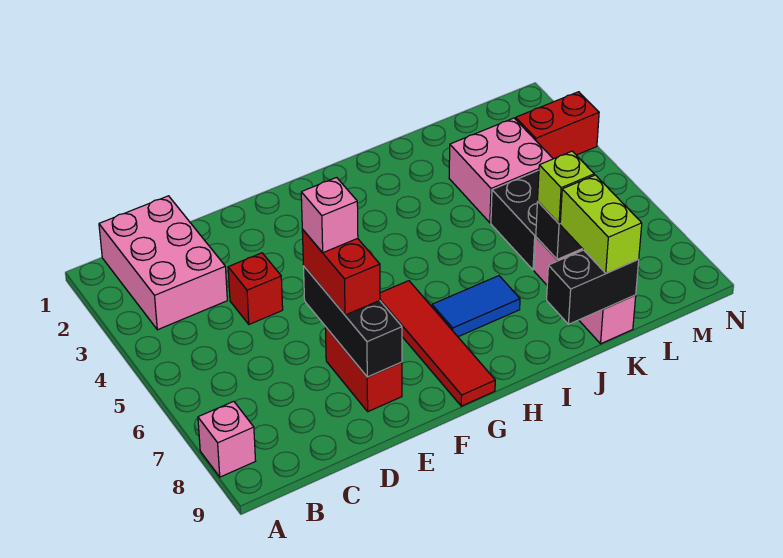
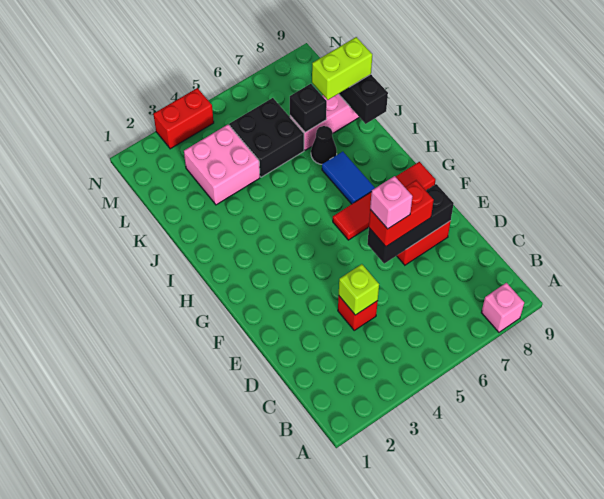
pink brick B1:C3 level 1 -> none
none -> black cone J7 level 1
lime brick K7 level 3 -> lime brick D4 level 2
red brick M3:N3 level 1 -> red brick N3:N4 level 1

